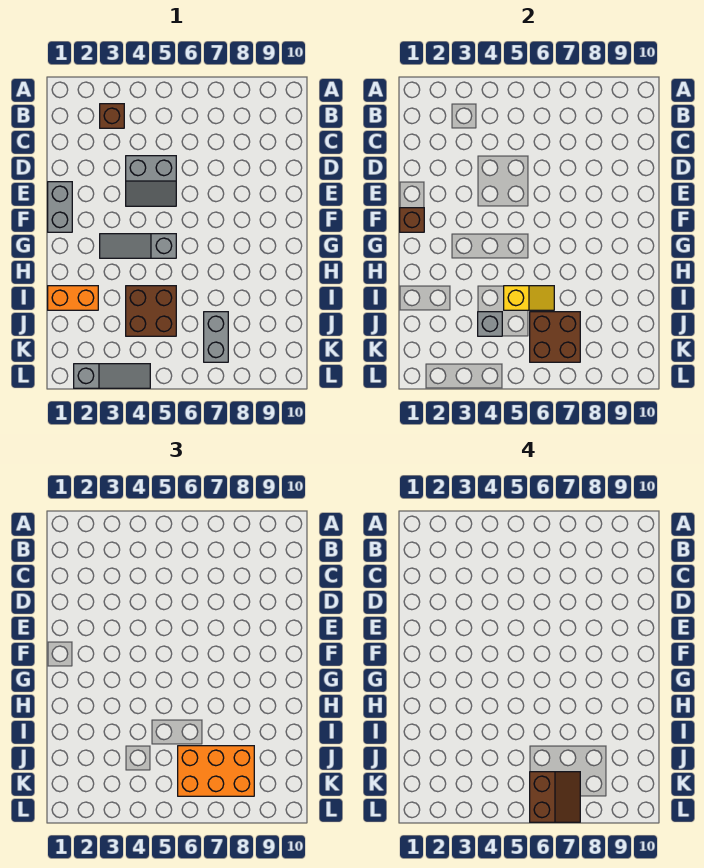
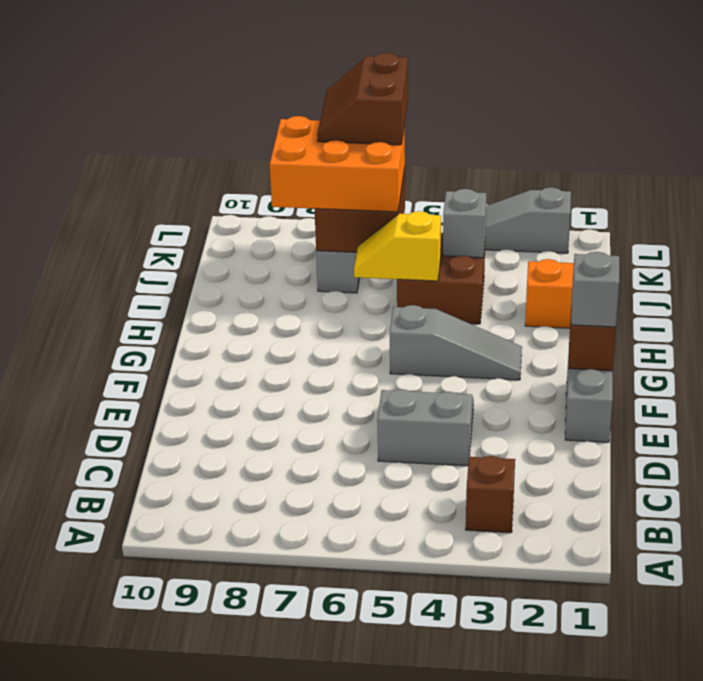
none -> grey brick F1 level 3

